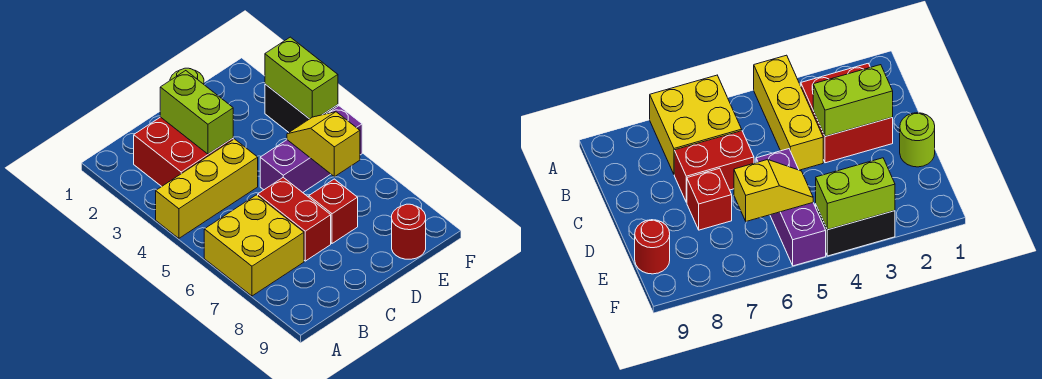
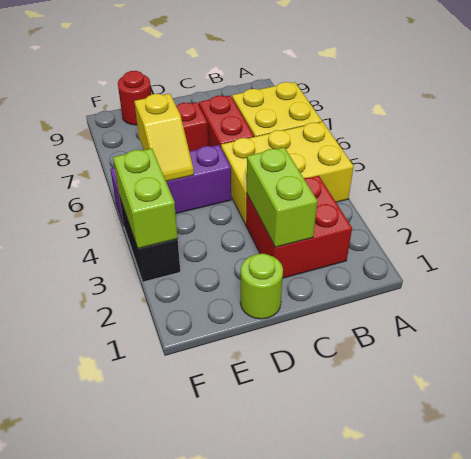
yellow brick A4:C4 level 1 -> yellow brick A4:C5 level 1

